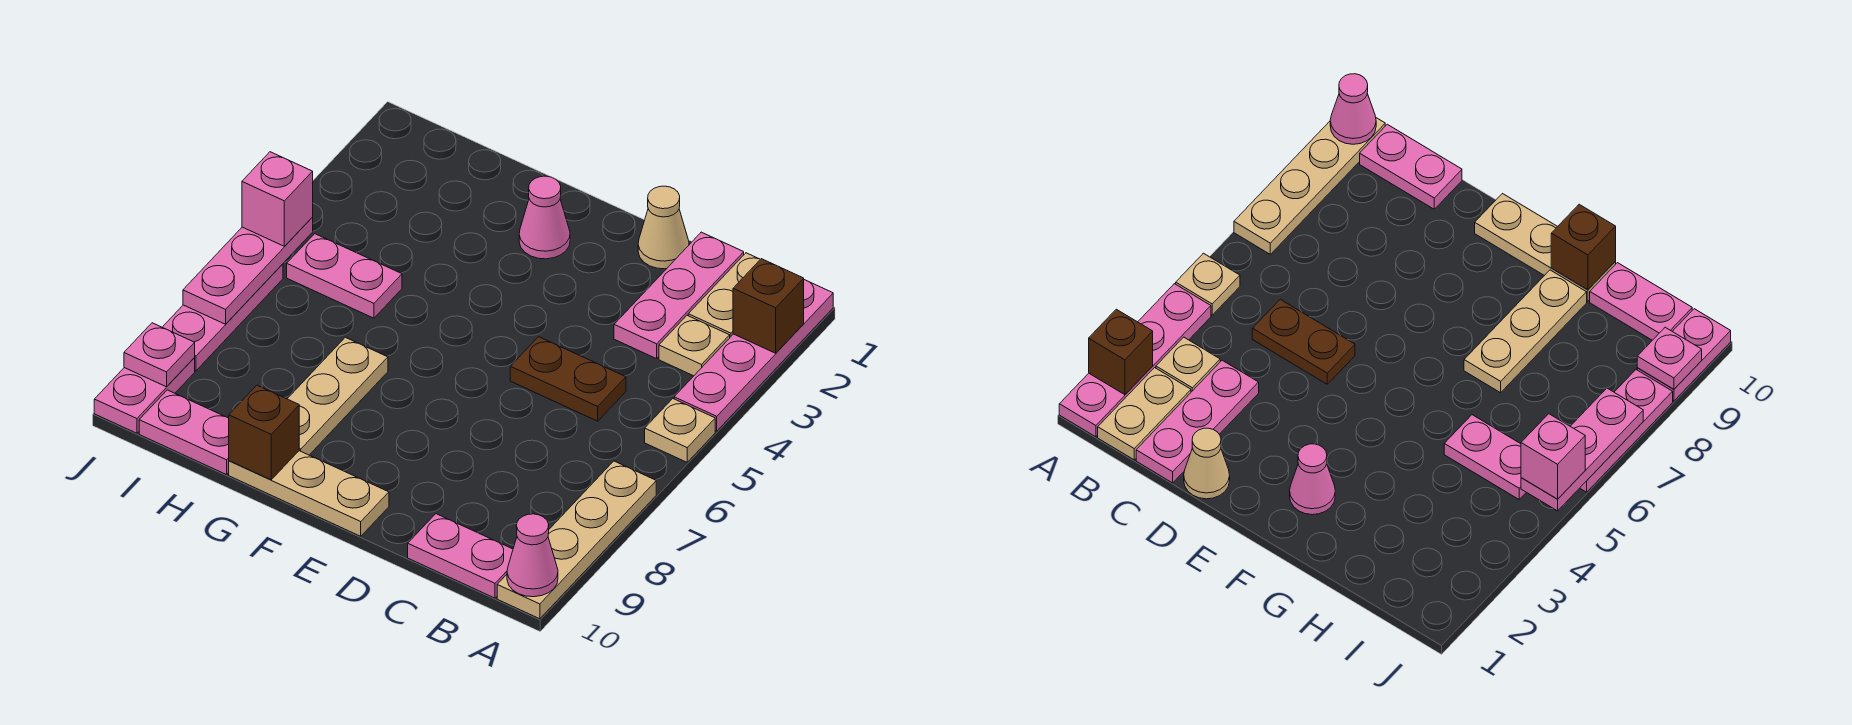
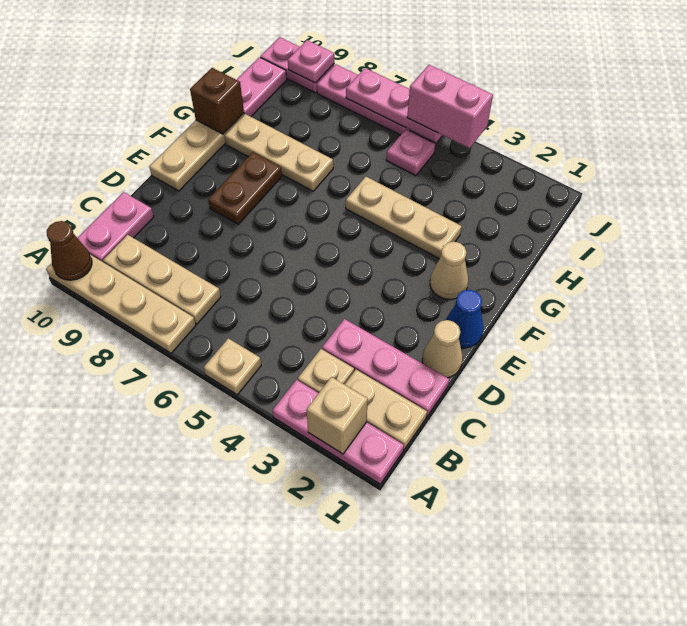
pink plate A1:A4 level 1 -> pink plate A1:A3 level 1
brown brick A2 level 2 -> tan brick A2 level 2
pink cone A10 level 2 -> brown cone A10 level 2
none -> tan plate B7:B9 level 1
brown plate C5:D5 level 1 -> brown plate E8:F8 level 1
none -> blue cone E1 level 1
pink cone F2 level 1 -> tan cone F2 level 1
none -> tan plate G3:G5 level 1
pink plate H5:I5 level 1 -> pink plate I5 level 1
pink brick J5 level 3 -> pink brick J4:J5 level 3

